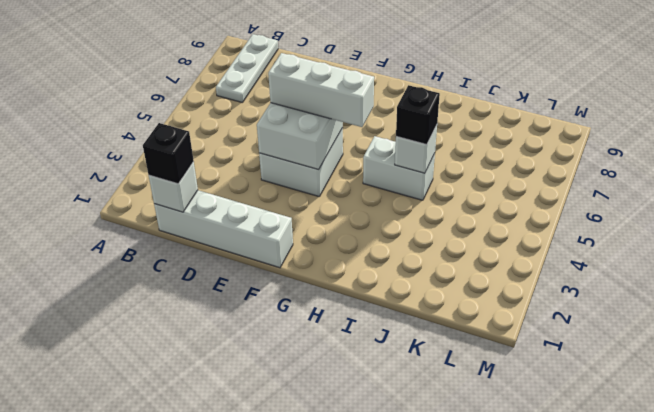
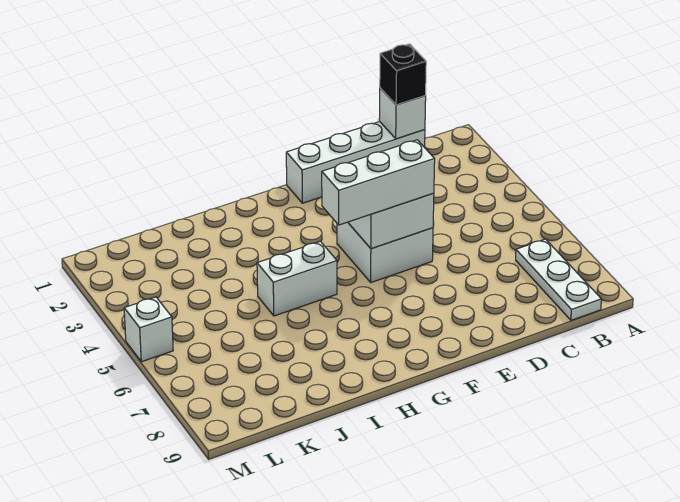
white brick I5 level 2 -> white brick M5 level 1
black brick I5 level 3 -> none

